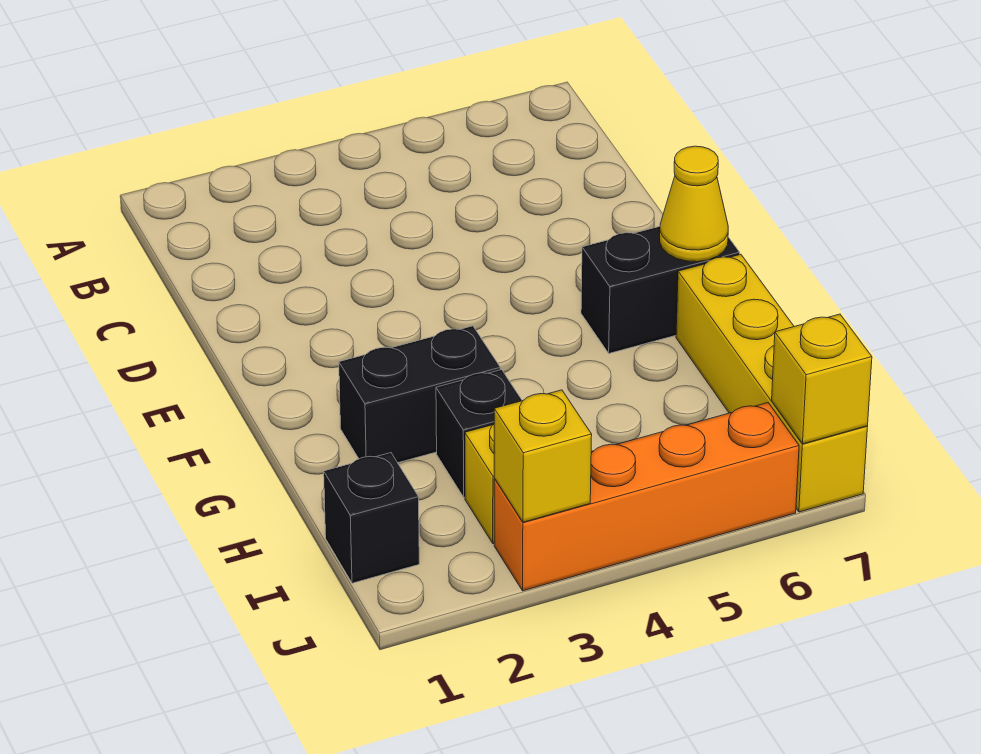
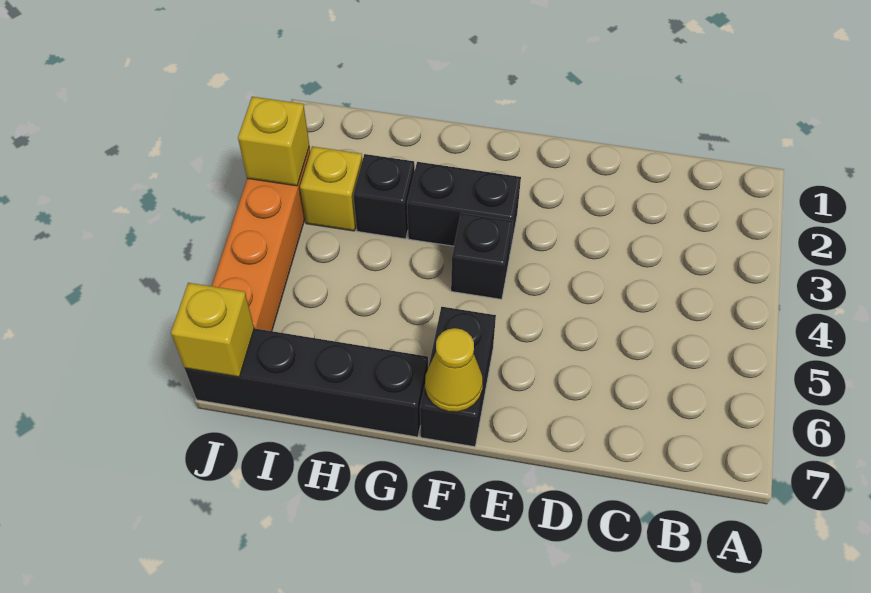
black brick G2:G3 level 1 -> black brick F3:G3 level 1
yellow brick G7:J7 level 1 -> black brick G7:J7 level 1
black brick I1 level 1 -> black brick F4 level 1

